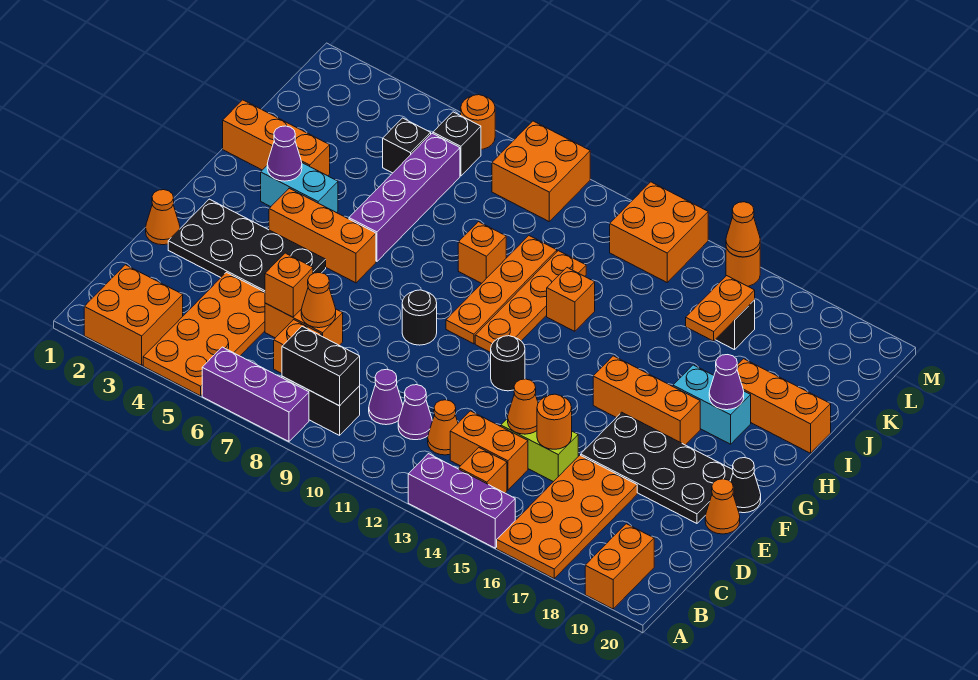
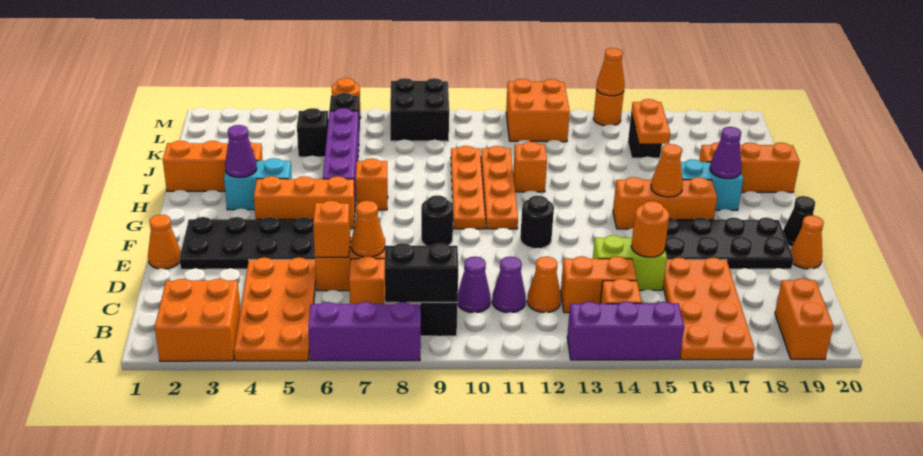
orange cone D14 level 2 -> orange cone G16 level 2
orange brick I9 level 1 -> orange brick H7 level 1
orange brick L8:M9 level 1 -> black brick L8:M9 level 1

